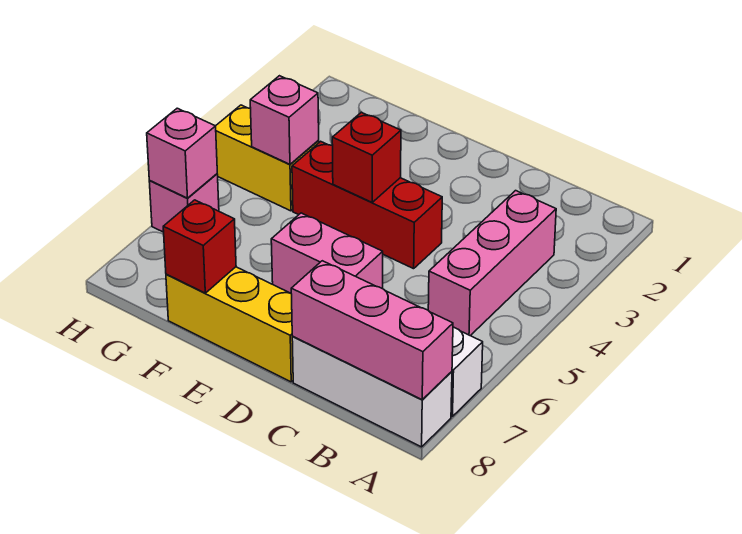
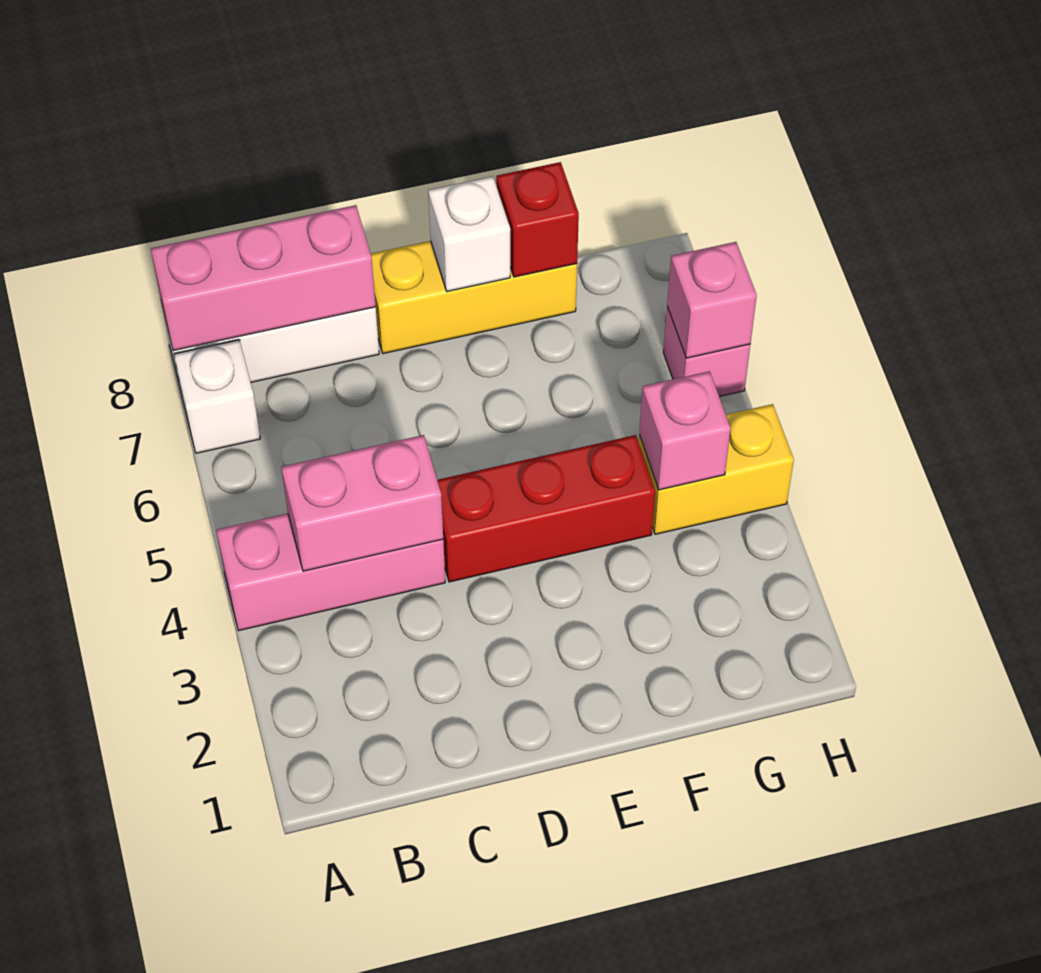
pink brick B3:B5 level 1 -> pink brick A4:C4 level 1
pink brick D6:E6 level 1 -> pink brick B4:C4 level 2
red brick E4 level 2 -> none
none -> white brick E8 level 2

